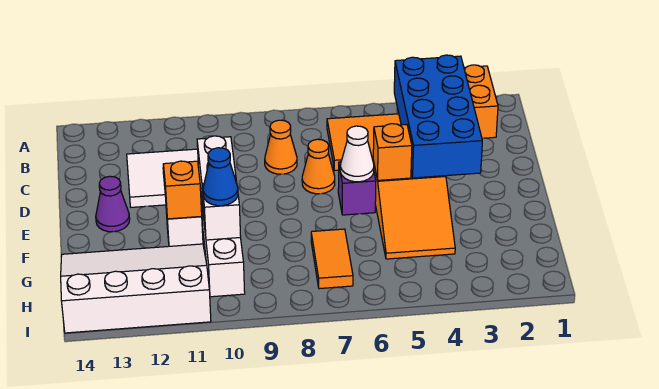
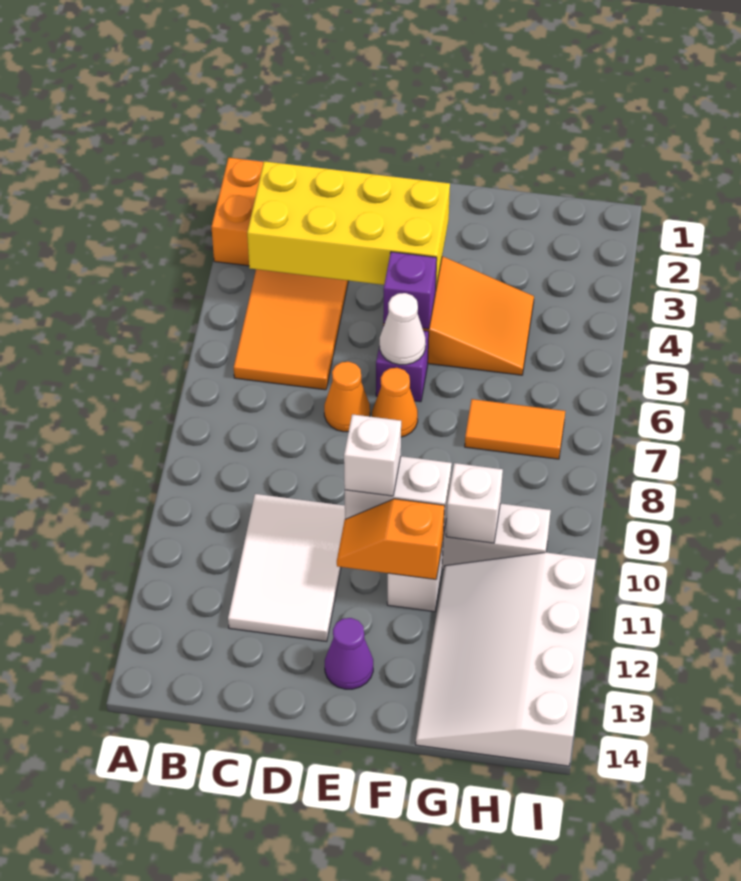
blue brick B3:E4 level 2 -> yellow brick B3:E4 level 2
orange cone C8 level 1 -> orange cone E7 level 1
orange brick E5 level 2 -> purple brick E5 level 2
none -> white brick E10 level 3
blue cone G10 level 3 -> none

